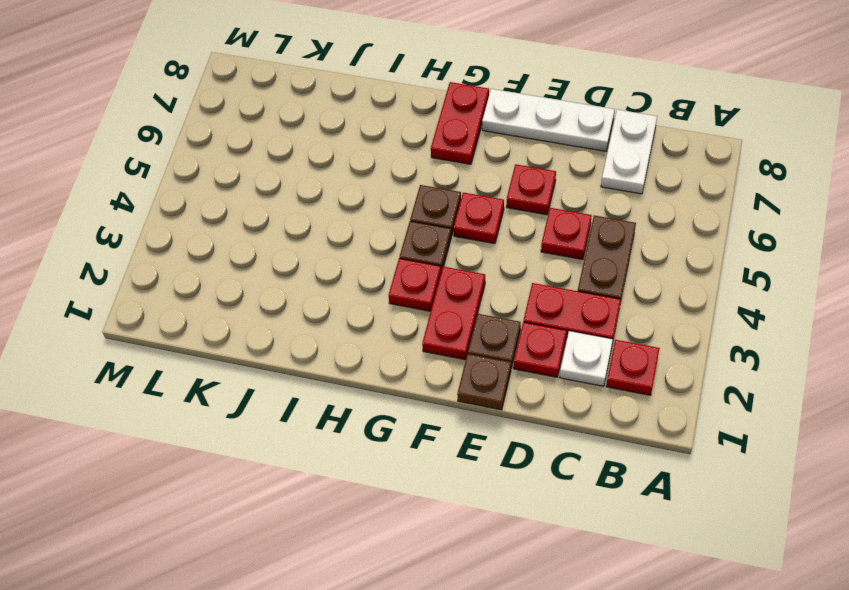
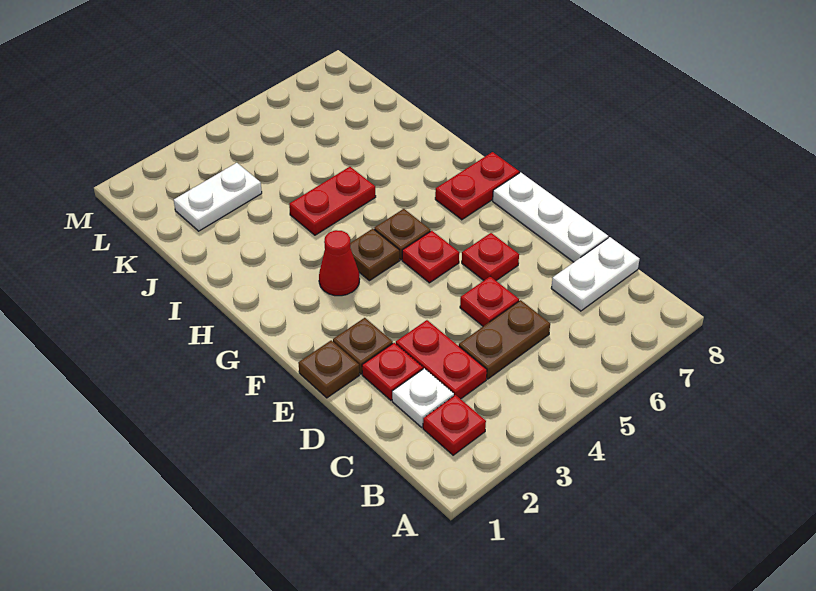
red plate F2:F3 level 1 -> red plate I4:I5 level 1
red plate G3 level 1 -> red cone G3 level 1
none -> white plate K2:K3 level 1

